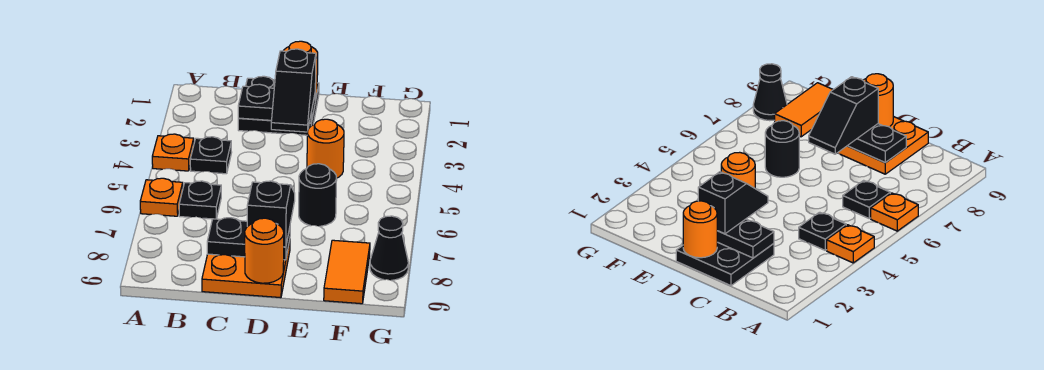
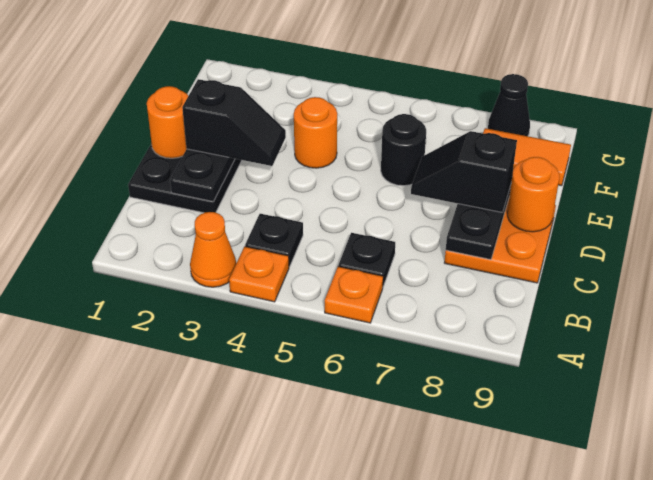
none -> orange cone A3 level 1

